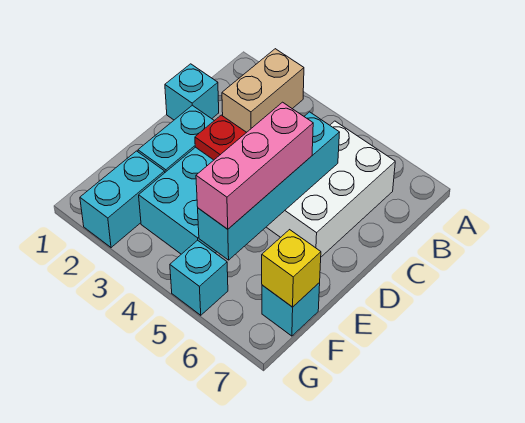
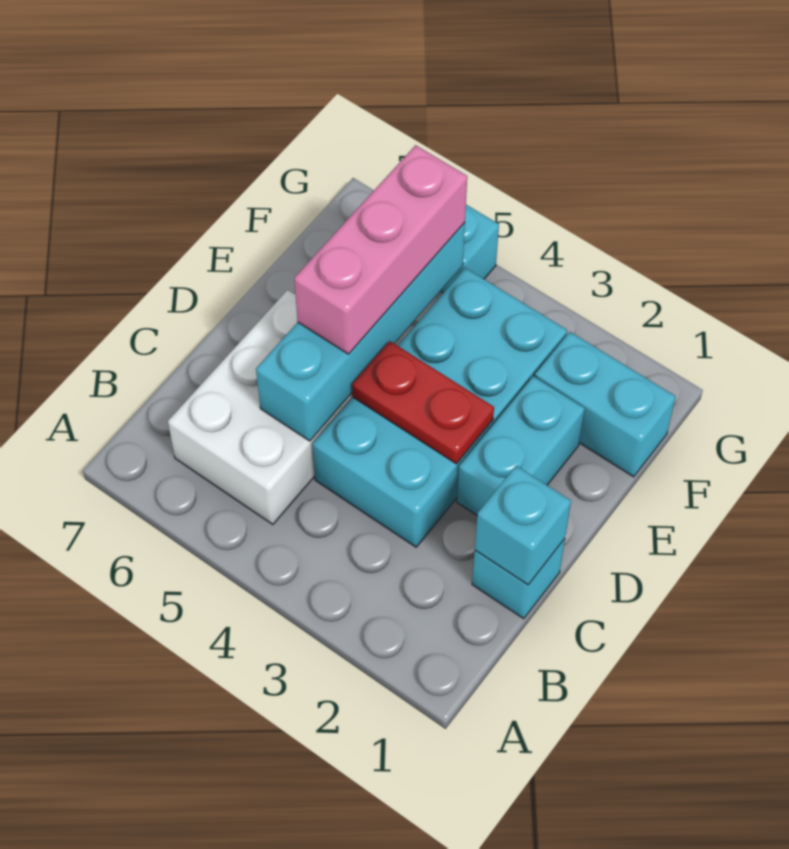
tan brick B3:C3 level 2 -> none
cyan brick F2:G2 level 1 -> cyan brick F1:F2 level 1
cyan brick F7 level 1 -> cyan brick C1 level 2
yellow brick F7 level 2 -> none

